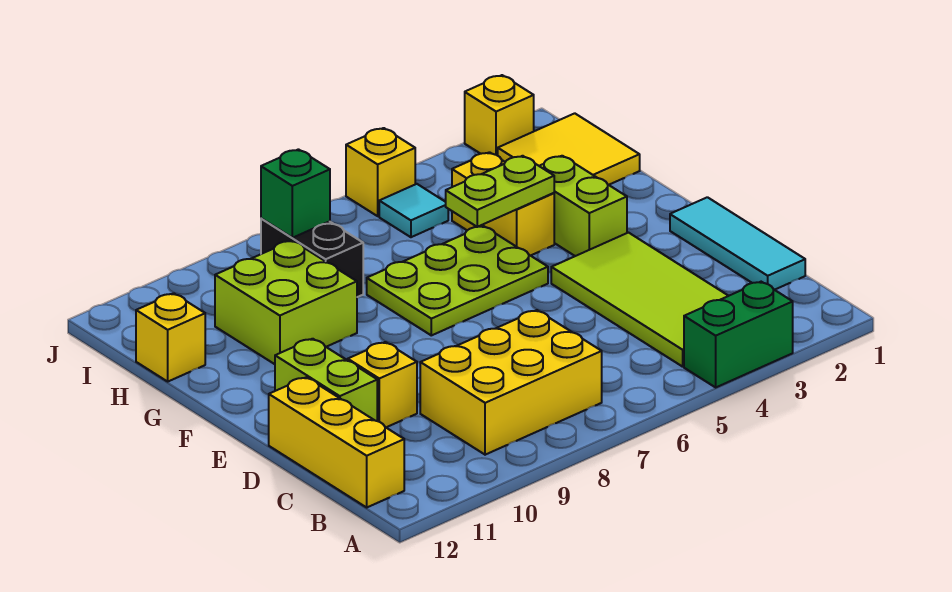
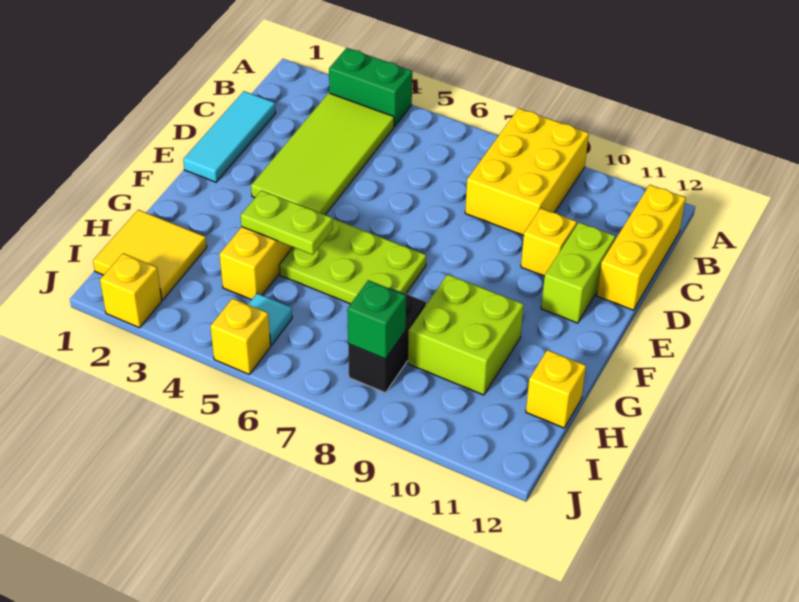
yellow brick B7:C9 level 1 -> yellow brick A8:C9 level 1
lime brick F3:G3 level 1 -> none

